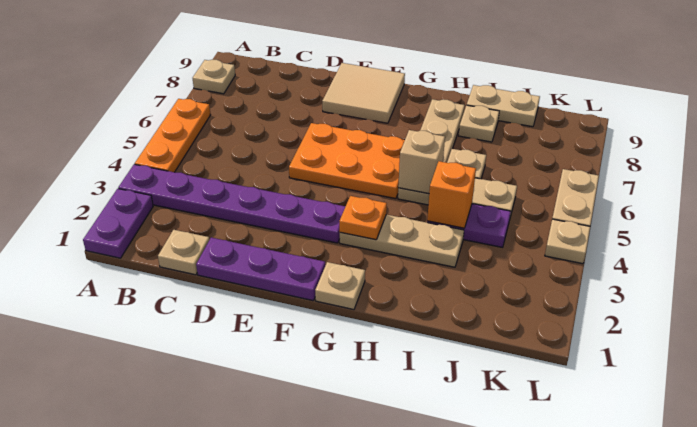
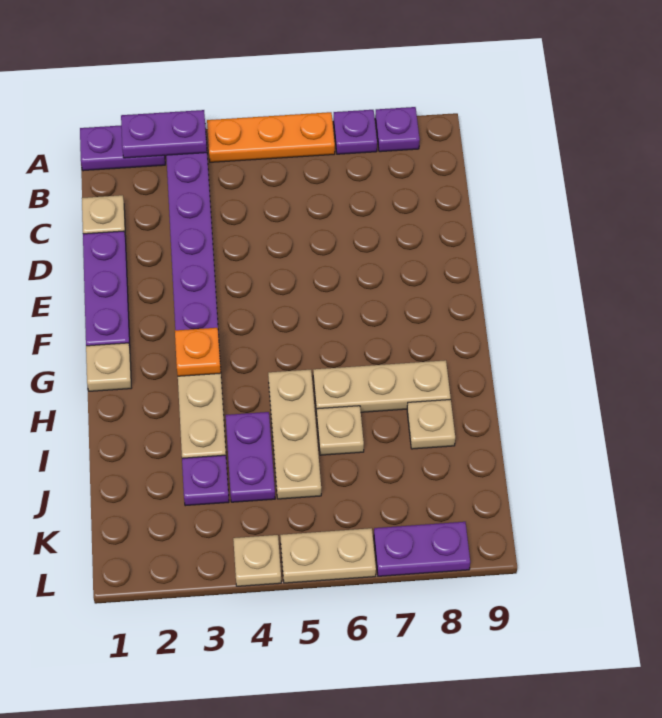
none -> purple plate A2:A3 level 2
none -> purple plate A7 level 1
tan plate A8 level 1 -> purple plate A8 level 1
orange plate E5:G6 level 1 -> none
tan tile E8:F9 level 1 -> none
tan brick H5 level 2 -> none
orange brick I4 level 2 -> none
tan plate I9:J9 level 1 -> none
none -> purple plate J3 level 1
none -> purple plate L7:L8 level 1

